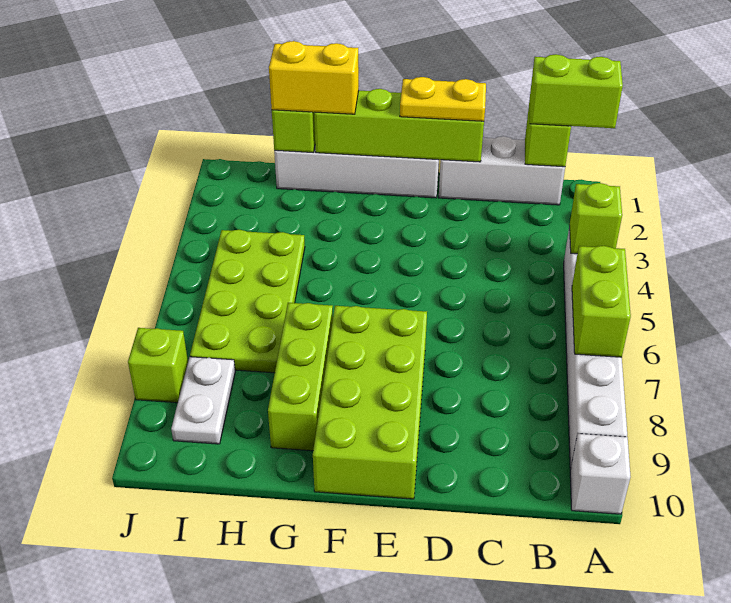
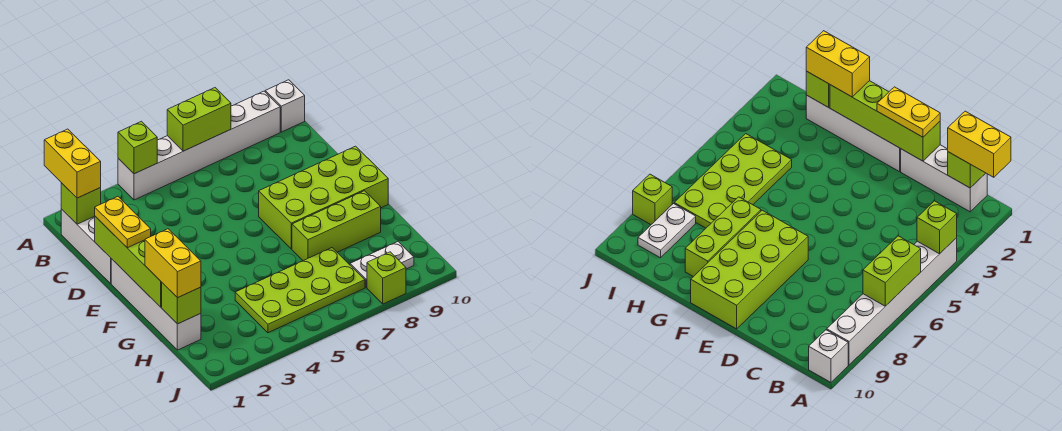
lime brick A1:B1 level 3 -> yellow brick A1:B1 level 3

